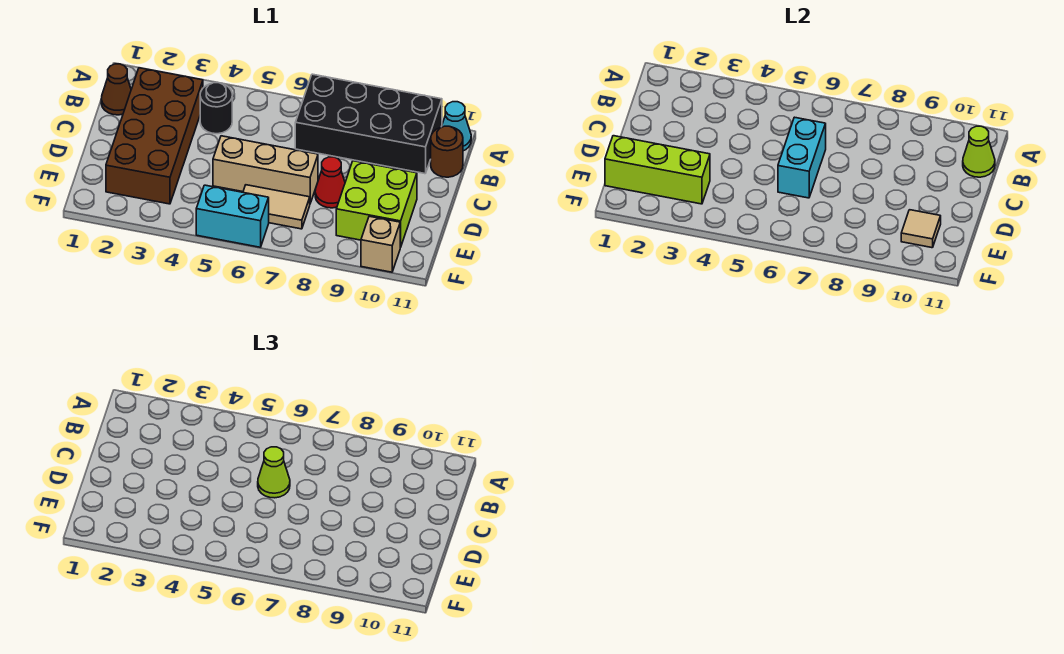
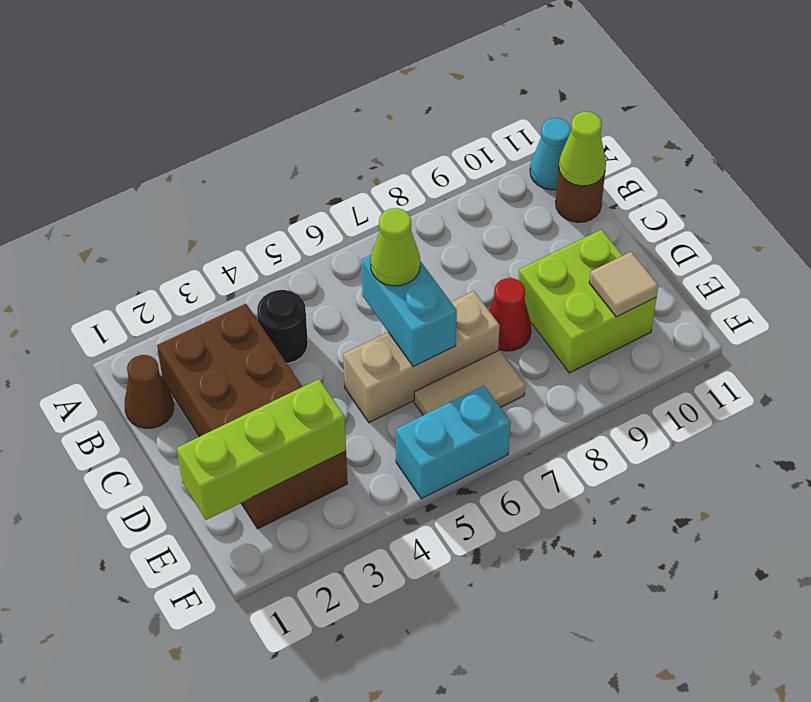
black brick A7:B10 level 1 -> none
tan brick F10 level 1 -> none

